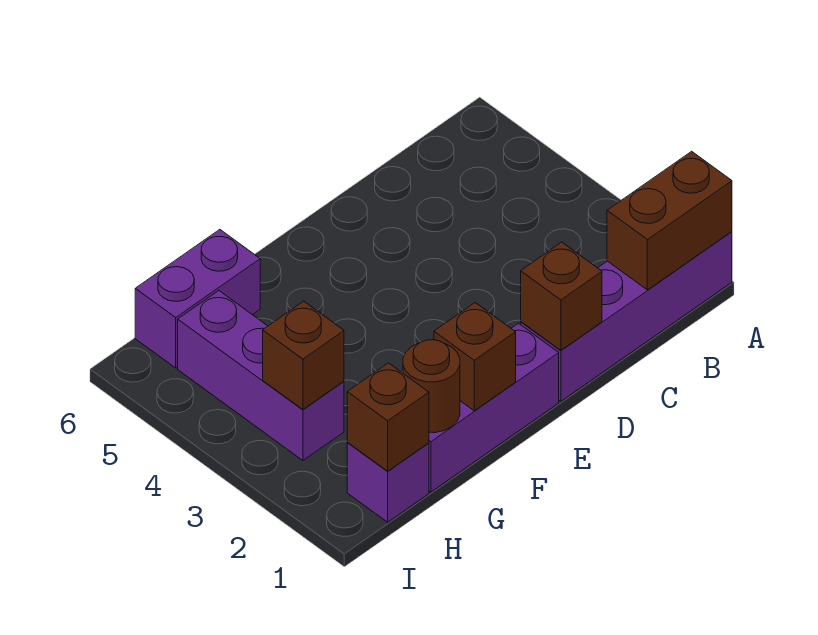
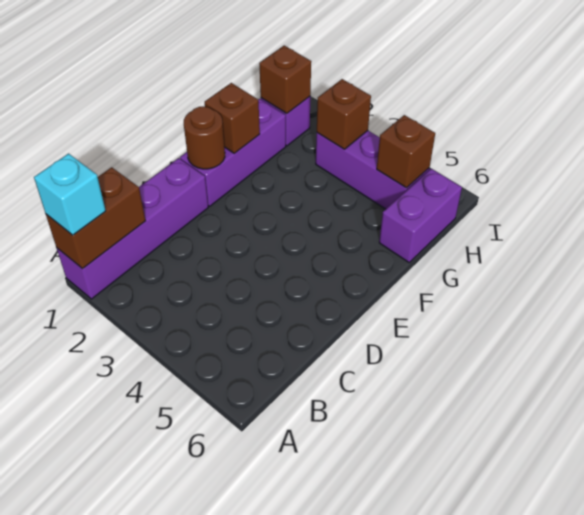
none -> cyan brick A1 level 3
brown brick D1 level 2 -> brown brick H5 level 2
brown round brick G1 level 2 -> brown round brick E1 level 2

